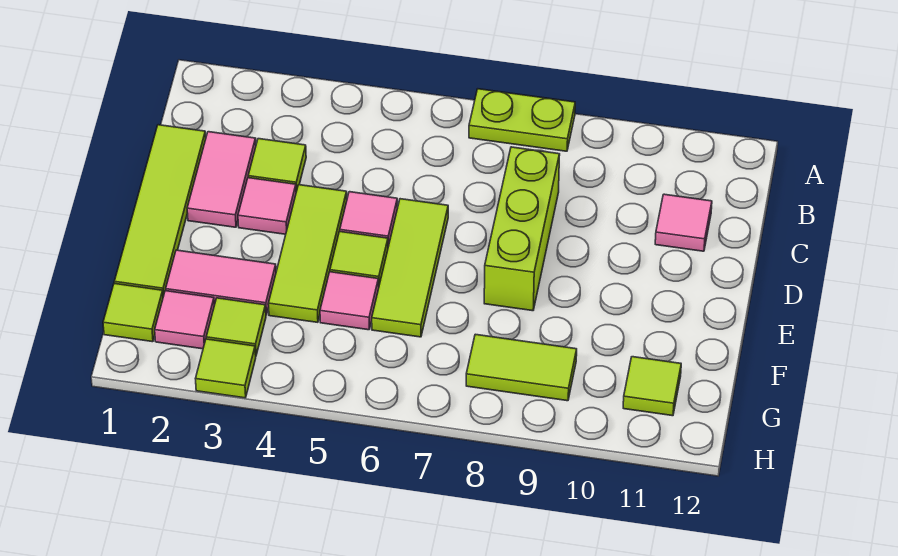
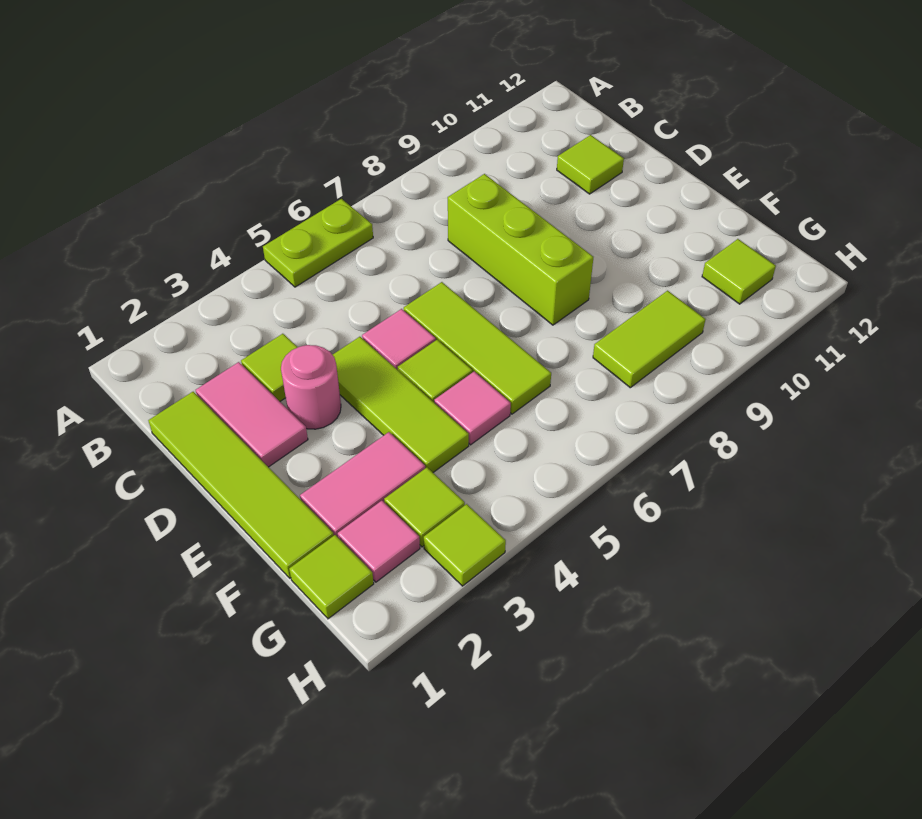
lime plate A7:A8 level 1 -> lime plate A5:A6 level 1
pink tile C11 level 1 -> lime tile C11 level 1
pink tile D3 level 1 -> pink round brick D3 level 1

